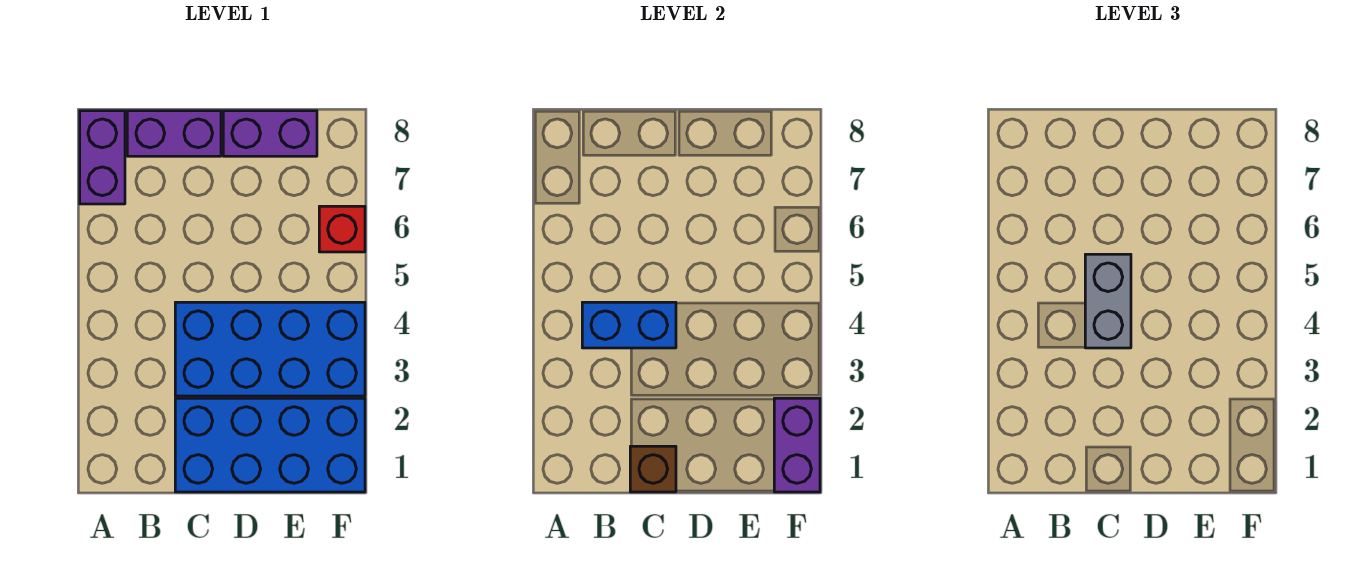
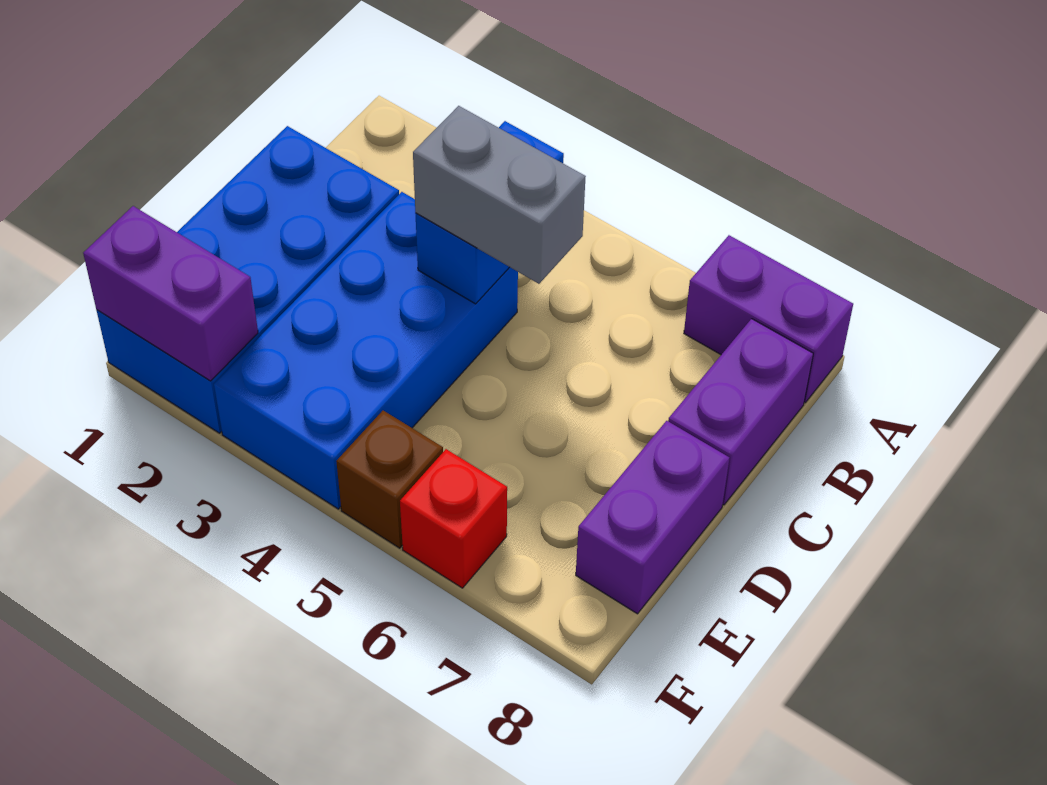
brown brick C1 level 2 -> brown brick F5 level 1

